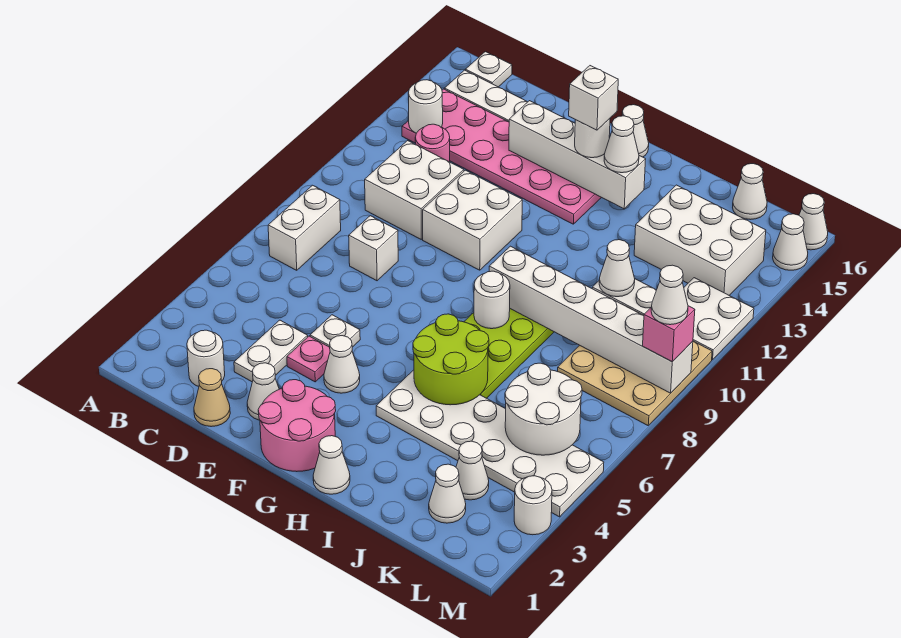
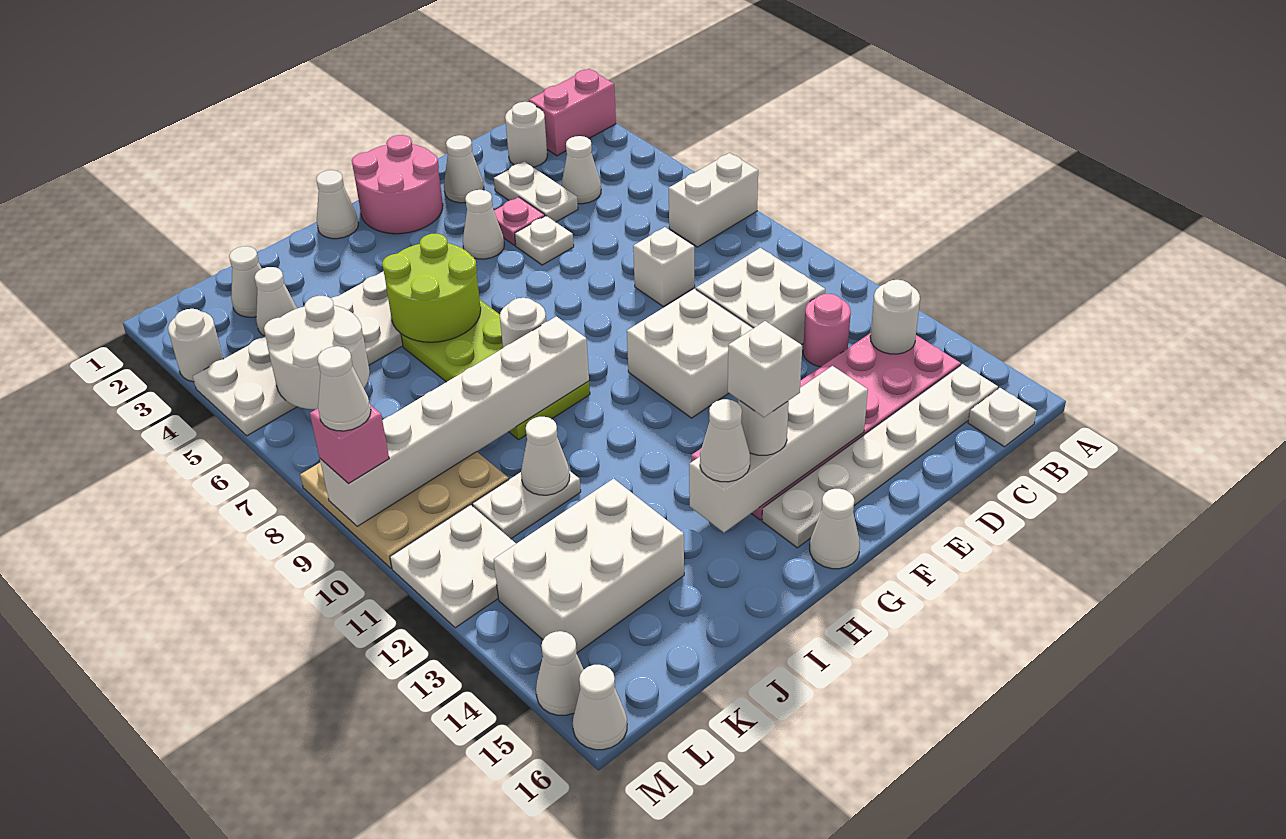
none -> pink brick A2:B2 level 1
white brick B7:B8 level 1 -> white brick A7:B7 level 1
tan cone D1 level 1 -> none
white cone K16 level 1 -> white cone C4 level 1

